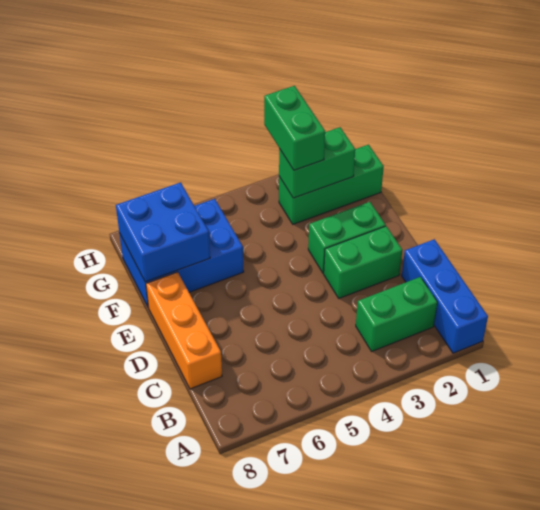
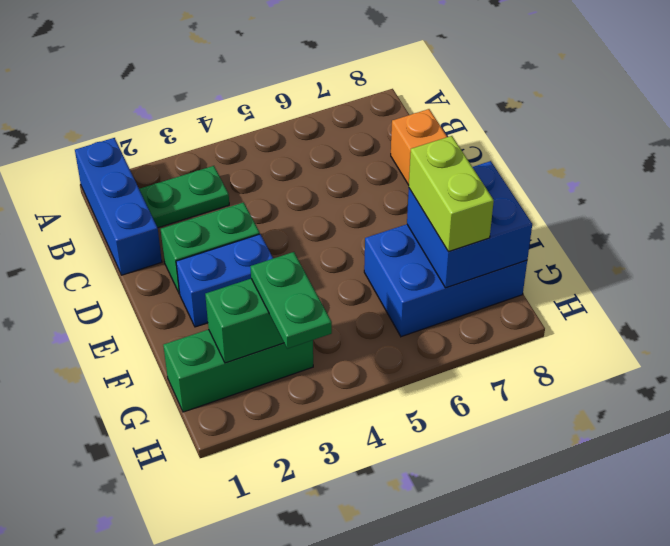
green brick B2:B3 level 1 -> green plate B2:B3 level 1
green brick E2:E3 level 1 -> blue brick E2:E3 level 1
none -> lime brick F7:G7 level 3
green brick G3:H3 level 3 -> green plate G3:H3 level 3

